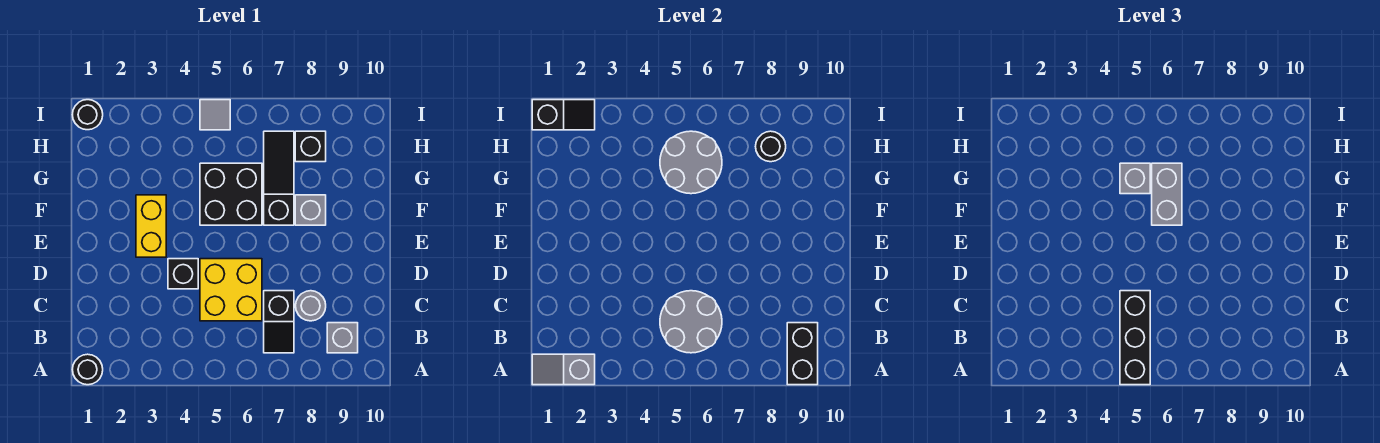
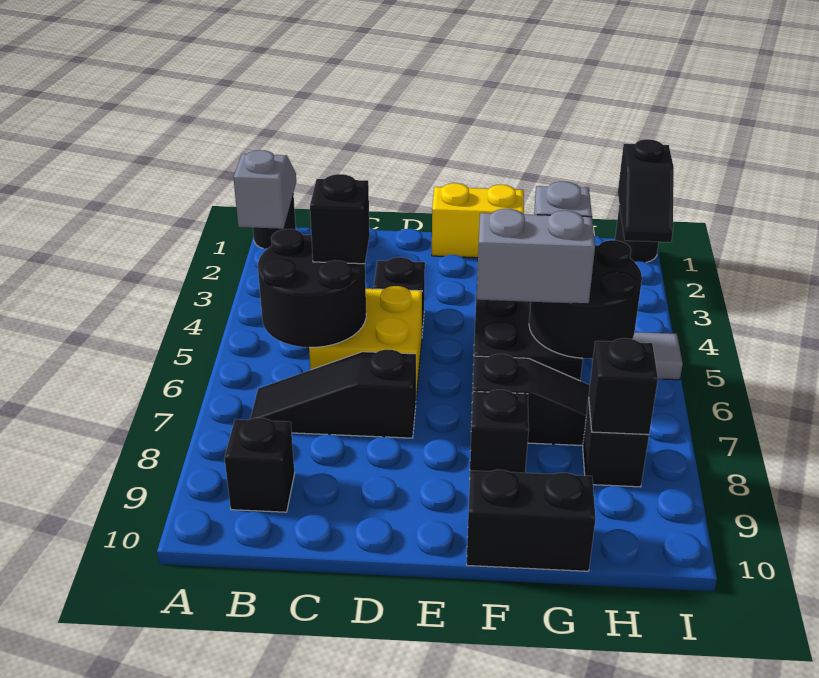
black brick A5:C5 level 3 -> black brick C5 level 3
black brick A9:B9 level 2 -> black brick F10:G10 level 1
grey round brick B5:C6 level 2 -> black round brick B5:C6 level 2
black slope B7:C7 level 1 top C -> black slope B7:D7 level 1 top D
grey brick B9 level 1 -> black brick B9 level 1
grey round brick C8 level 1 -> none
yellow brick E3:F3 level 1 -> yellow brick E1:F1 level 1
grey brick F8 level 1 -> black brick F8 level 1
grey round brick G5:H6 level 2 -> black round brick G5:H6 level 2
black round brick H8 level 2 -> black brick H8 level 2

